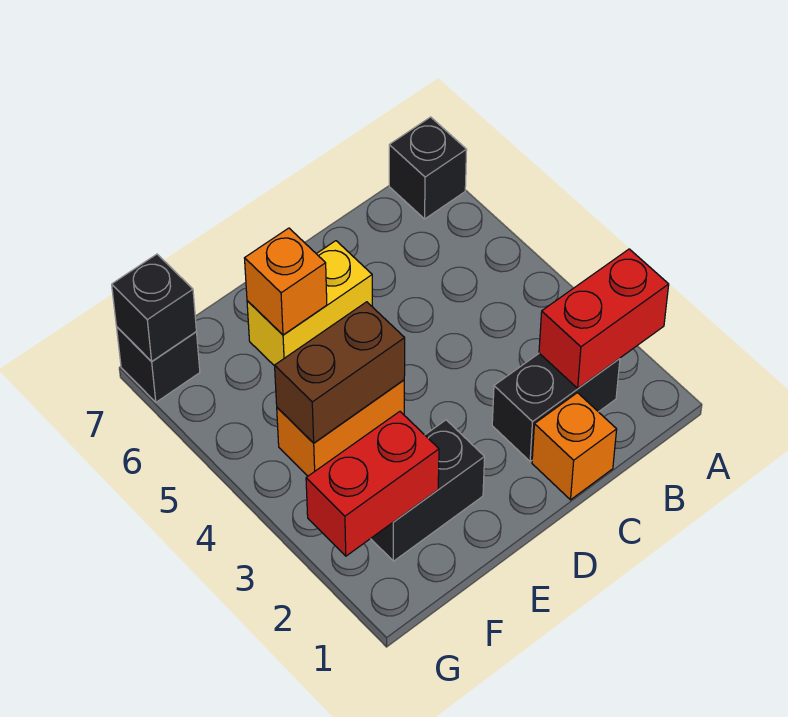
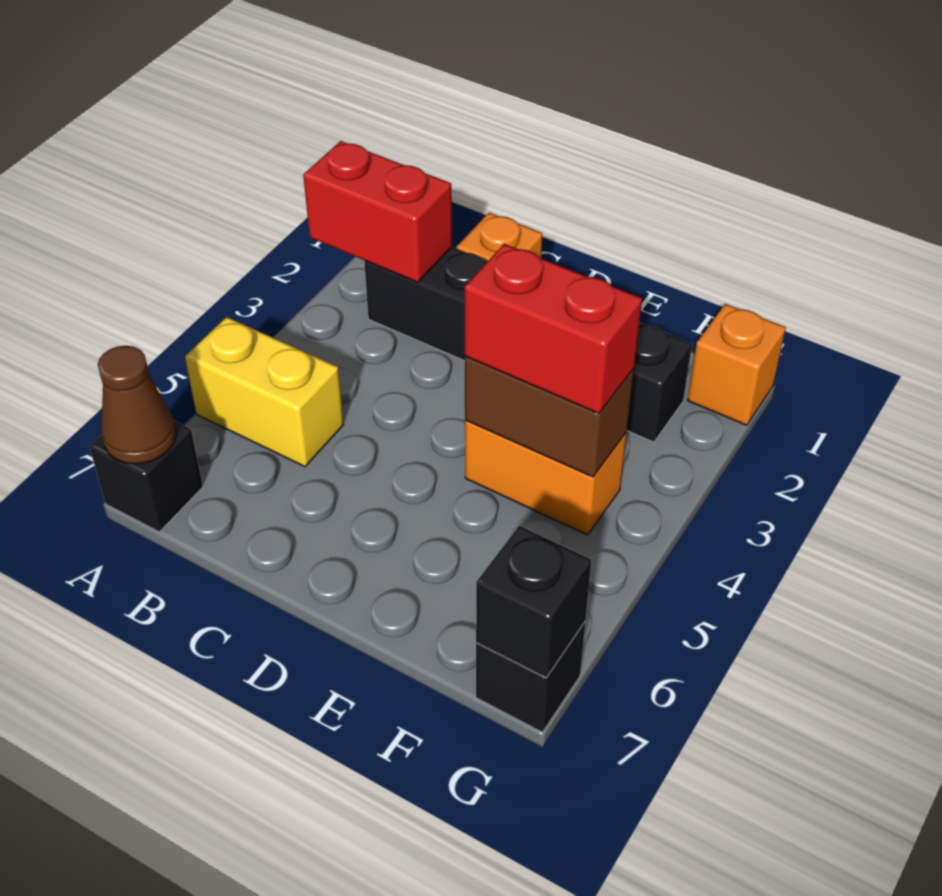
none -> brown cone A7 level 2
yellow brick D6:E6 level 1 -> yellow brick A5:B5 level 1
orange brick E6 level 2 -> orange brick G1 level 1
red brick F2:G2 level 2 -> red brick E4:F4 level 3

